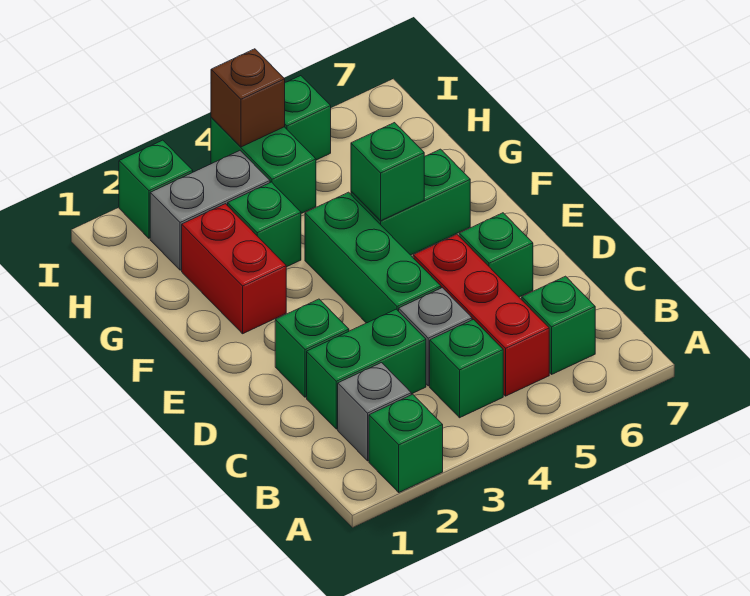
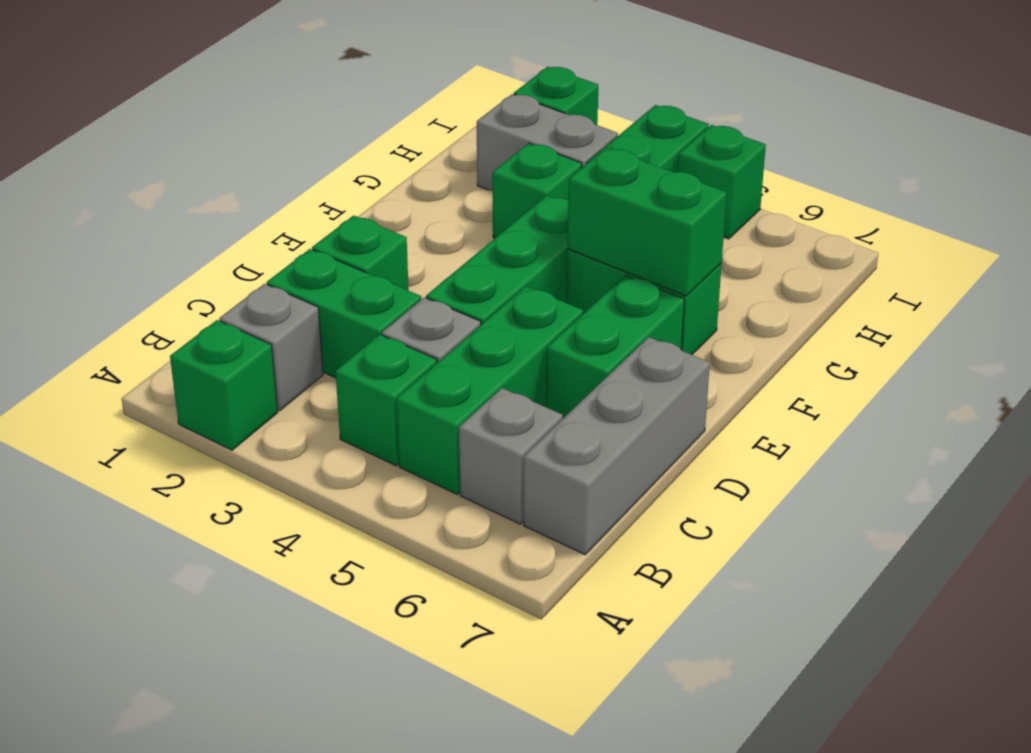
red brick B5:D5 level 1 -> green brick B5:D5 level 1
green brick B6 level 1 -> grey brick B6 level 1
none -> grey brick B7:D7 level 1
green brick D6 level 1 -> green brick D6:E6 level 1
red brick F2:G2 level 1 -> none
green brick F5 level 2 -> green brick F5:F6 level 2
brown brick I4 level 2 -> none

